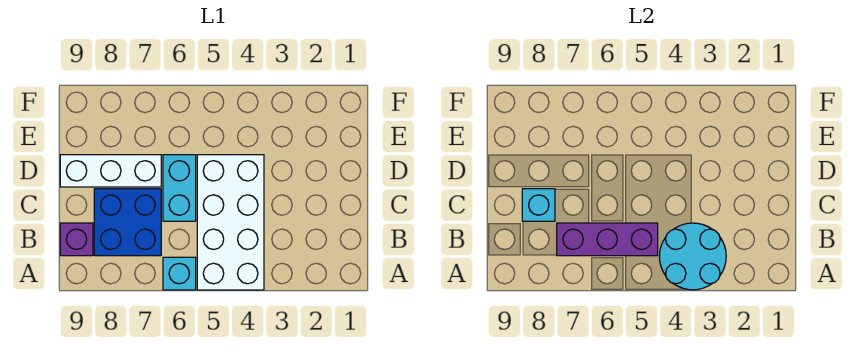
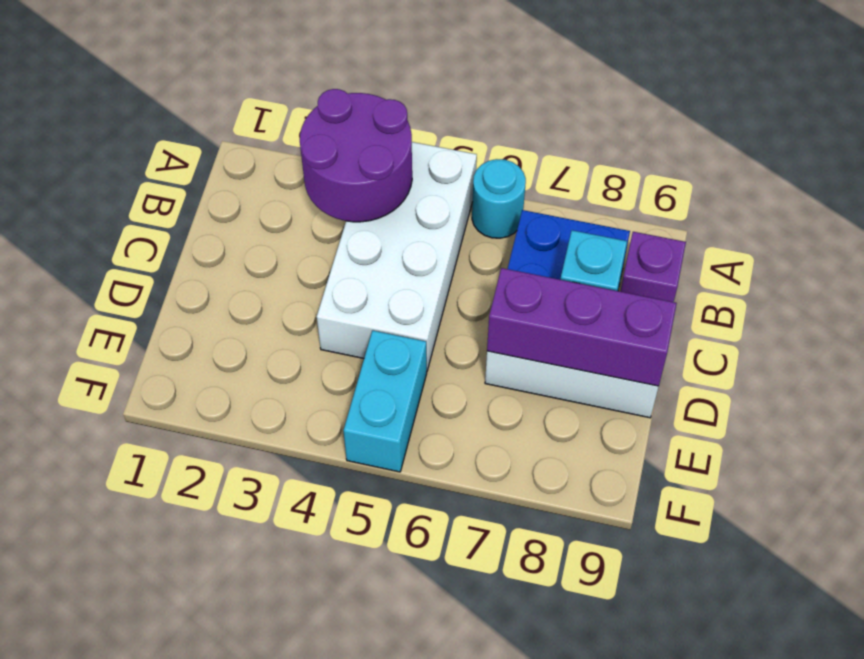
cyan round brick A3:B4 level 2 -> purple round brick A3:B4 level 2
cyan brick A6 level 1 -> cyan round brick A6 level 1
purple brick B5:B7 level 2 -> purple brick D7:D9 level 2
cyan brick C6:D6 level 1 -> cyan brick E5:F5 level 1

